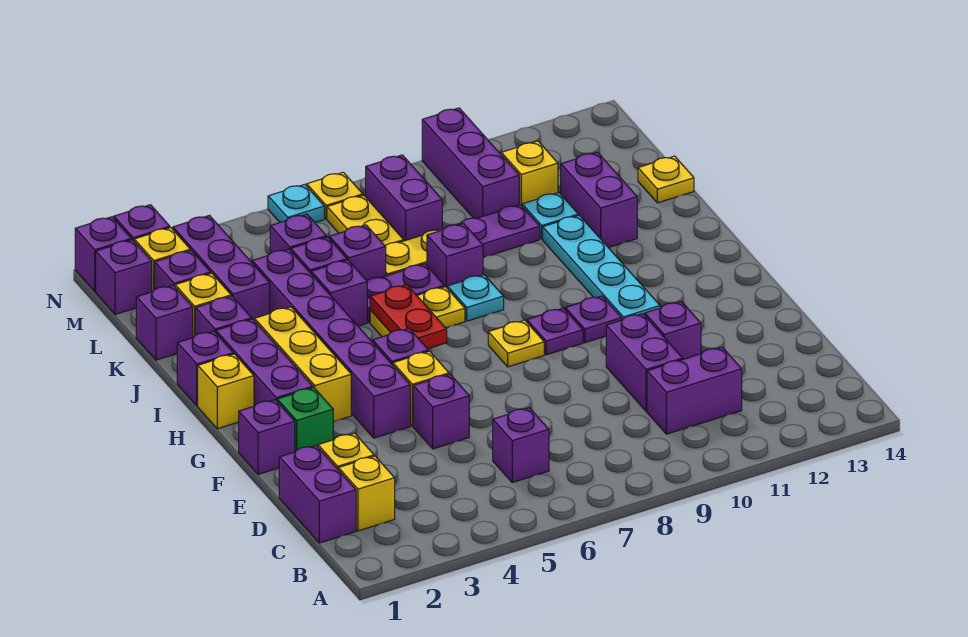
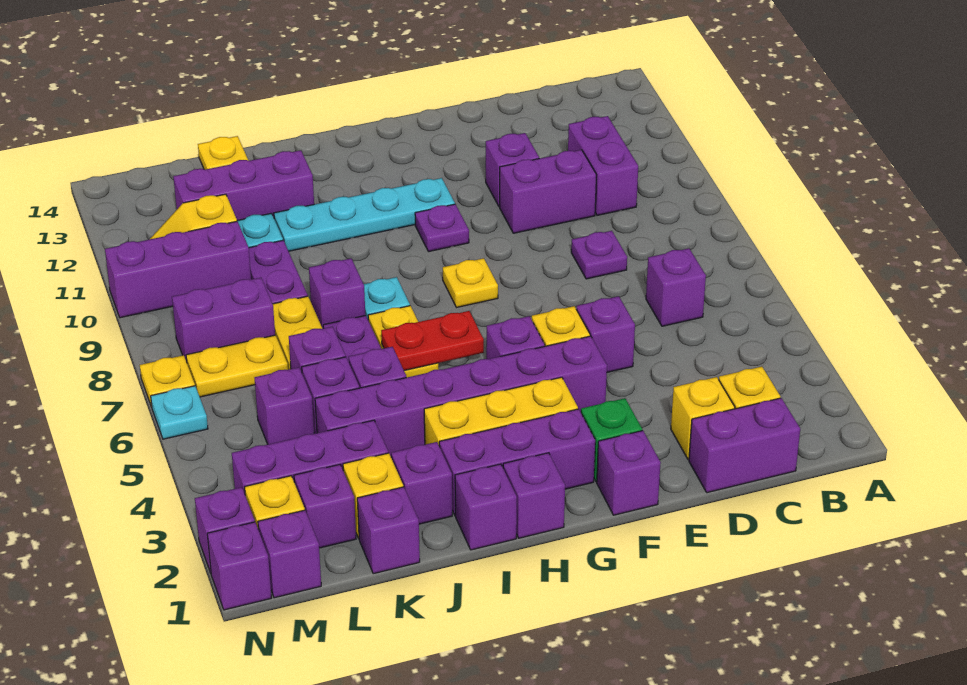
purple plate G9 level 1 -> purple plate D8 level 1
yellow brick H1 level 1 -> purple brick H1 level 1
purple brick J12:K12 level 1 -> purple brick J12:L12 level 1

